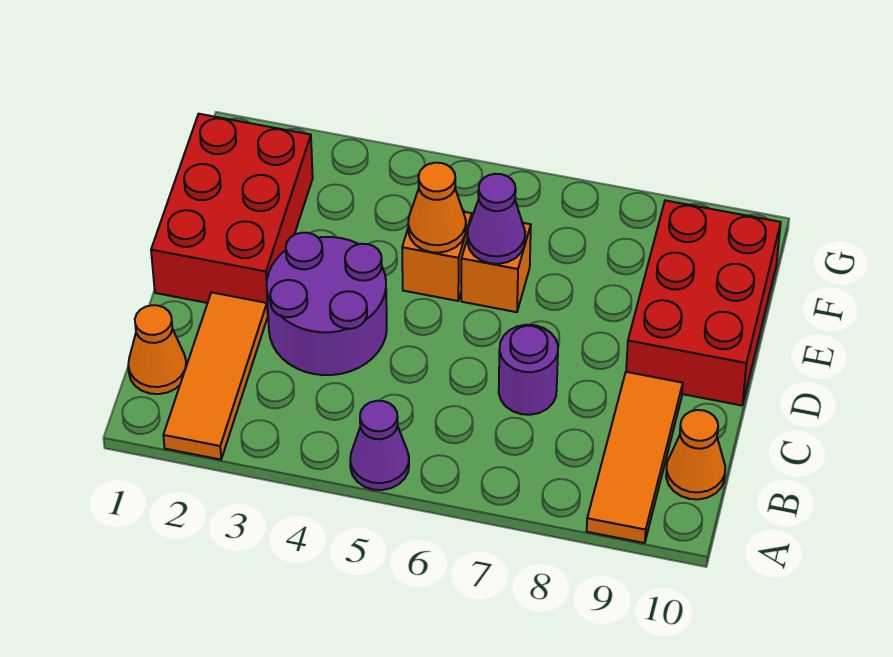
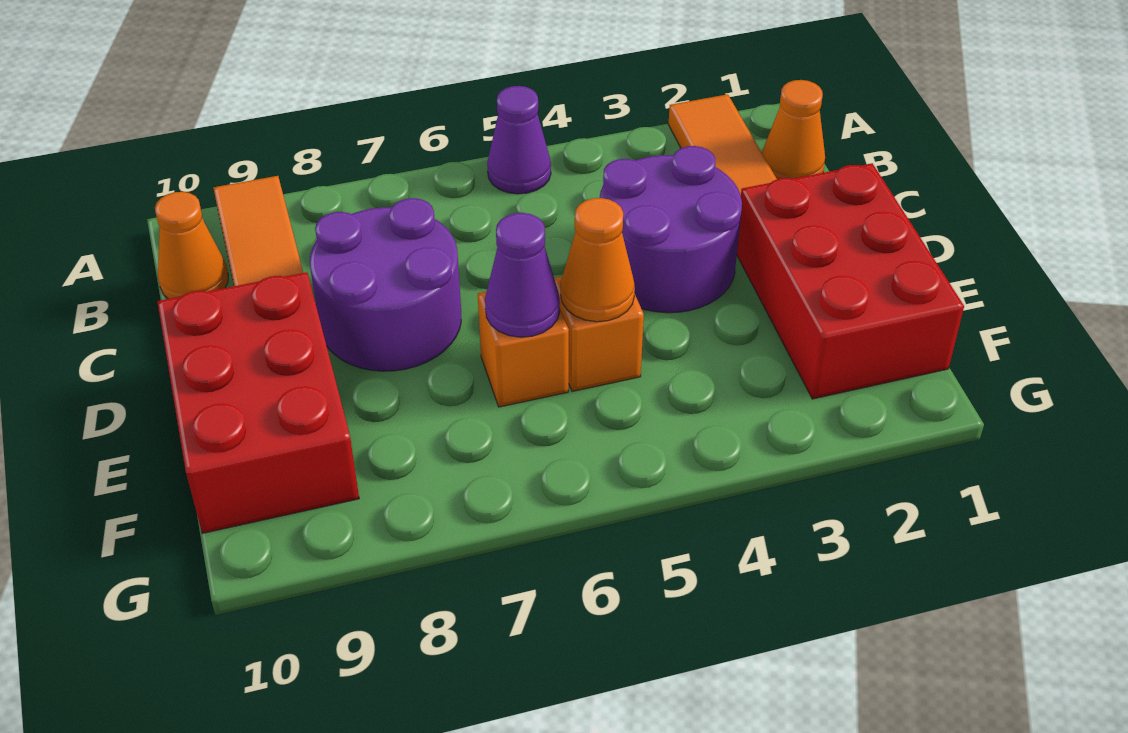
purple round brick C7 level 1 -> purple round brick C7:D8 level 1

